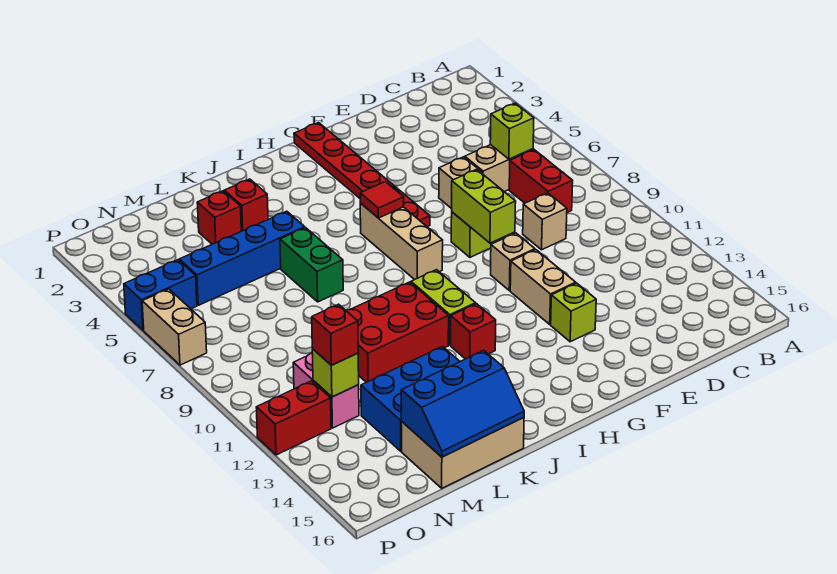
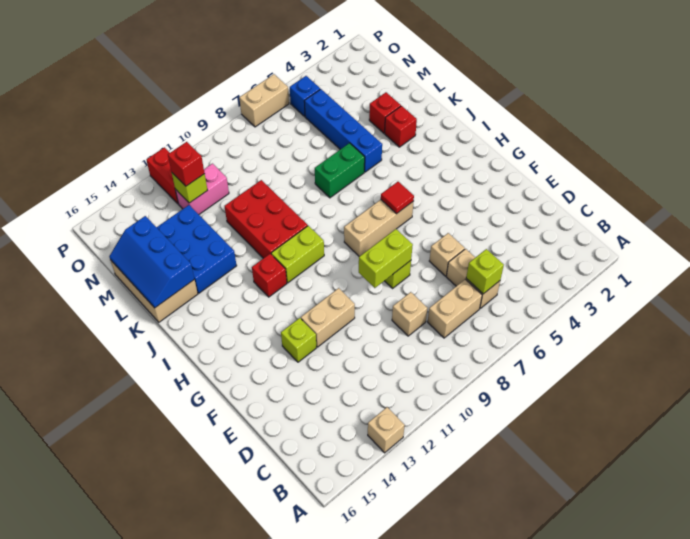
red brick C7:C8 level 1 -> tan brick C7:C8 level 1
tan brick F10 level 1 -> tan brick A13 level 1
red plate G1:G6 level 1 -> none
blue brick O5:P5 level 1 -> blue brick O5 level 1

